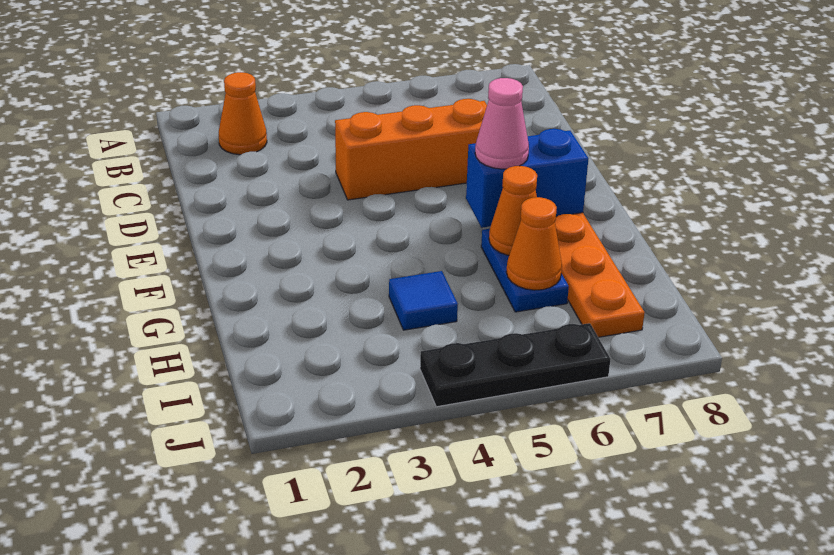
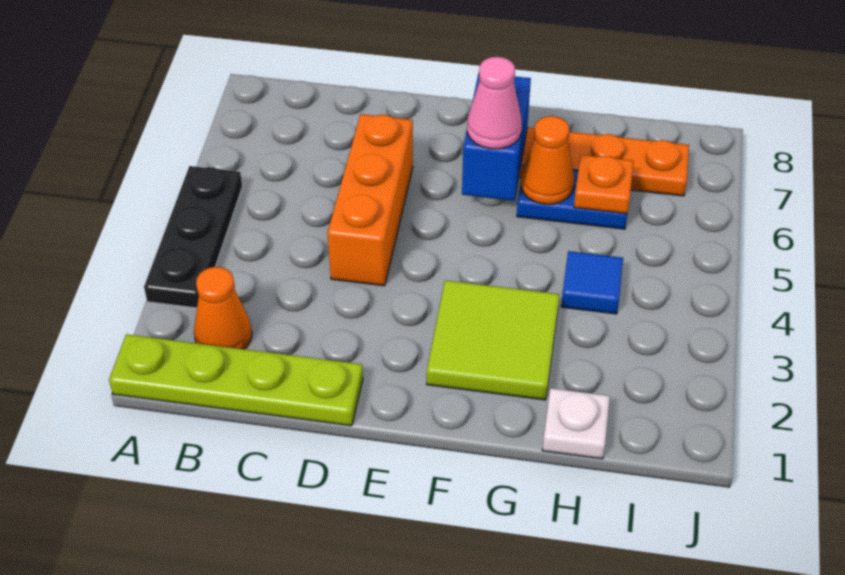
none -> lime plate A1:D1 level 1
none -> lime tile F2:G3 level 1
none -> white plate H1 level 1
orange cone H6 level 2 -> orange plate H6 level 2
black plate J4:J6 level 1 -> black plate A3:A5 level 1

